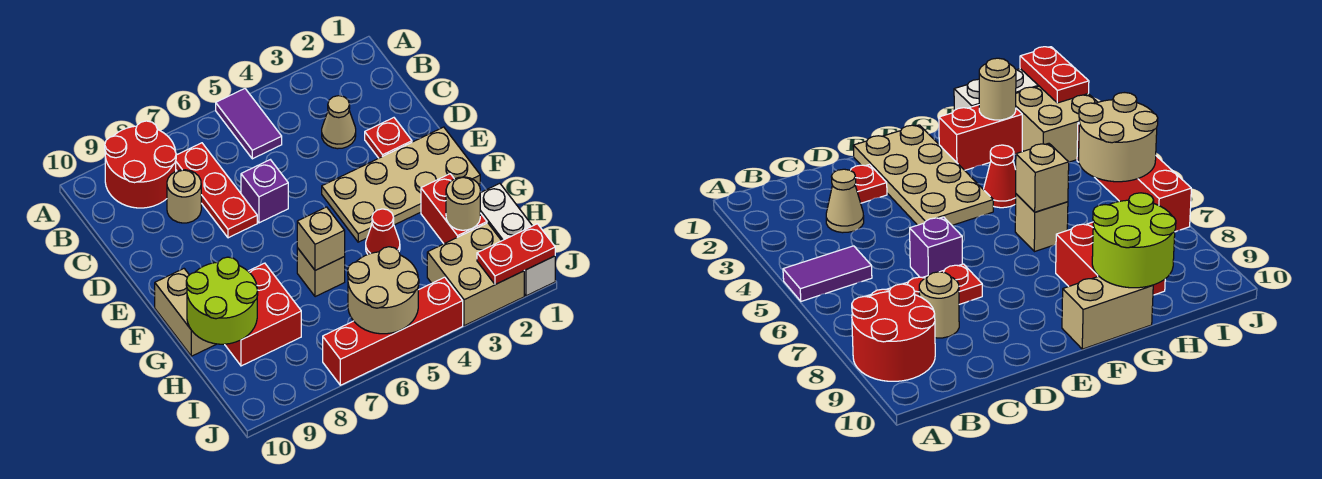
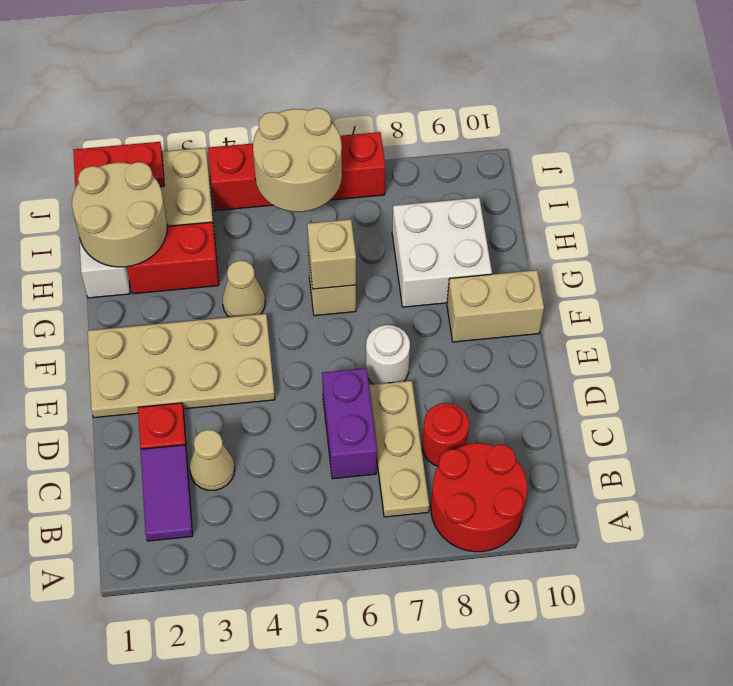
purple tile A5:B5 level 1 -> purple tile B2:C2 level 1
red plate B7:D7 level 1 -> tan plate B7:D7 level 1
tan round brick C8 level 1 -> red round brick C8 level 1
purple brick D6 level 1 -> purple brick C6:D6 level 1
none -> white round brick E7 level 1
tan brick F10:G10 level 1 -> tan brick F9:F10 level 1
red brick G2:H2 level 1 -> red brick H2:H3 level 1
red cone G4 level 1 -> tan cone G4 level 1
red brick G8:H9 level 1 -> white brick G8:H9 level 1
lime round brick G9:H10 level 2 -> none
tan round brick H2 level 2 -> tan round brick H1:I2 level 2

